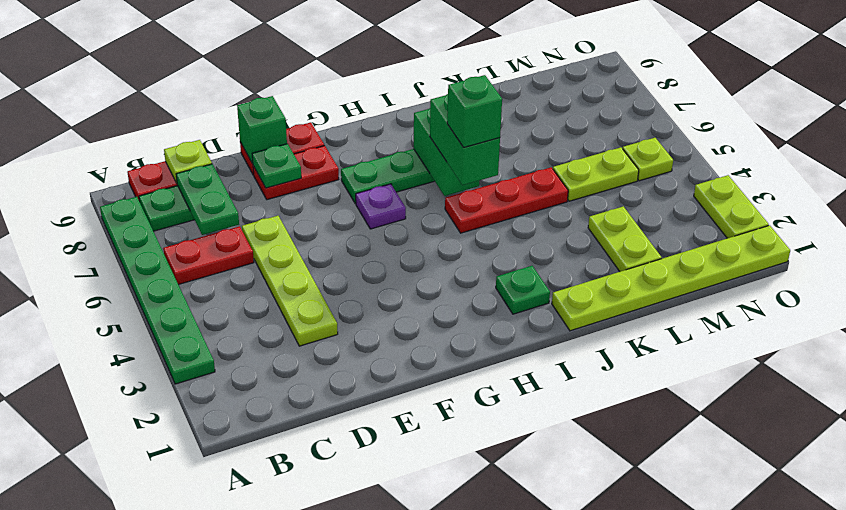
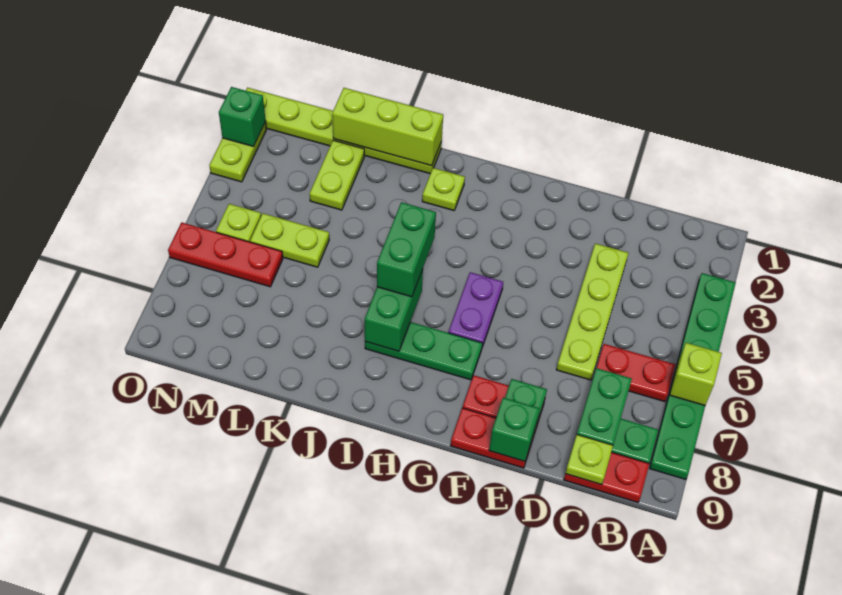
none -> lime brick A6 level 2
purple plate G6 level 1 -> purple plate G5:G6 level 1
green plate I2 level 1 -> lime plate I2 level 1
red plate I5:K5 level 1 -> red plate M6:O6 level 1
green brick I5 level 4 -> green brick O2 level 2
none -> lime brick J1:L1 level 2

